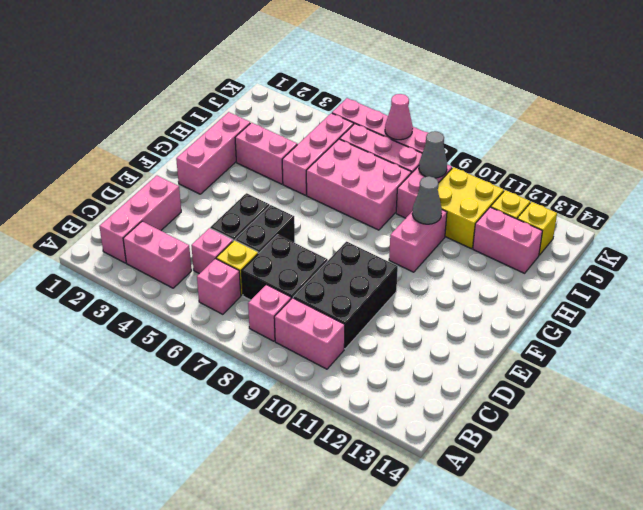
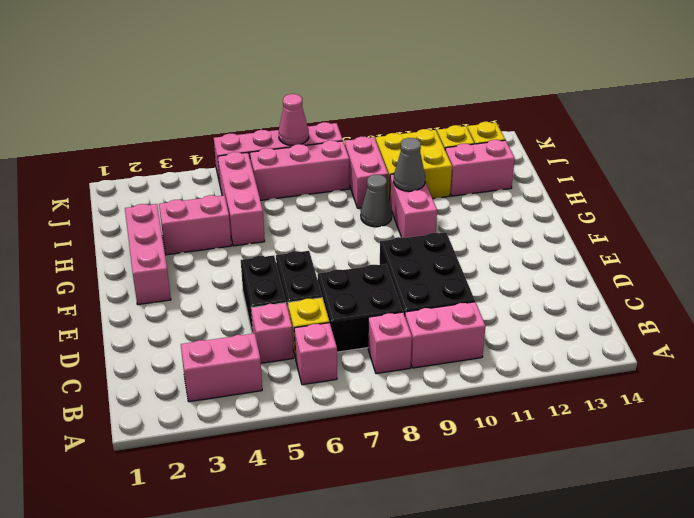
pink brick B2:D2 level 1 -> none
pink brick H6:I8 level 1 -> none
grey cone J9 level 2 -> grey cone H9 level 1

